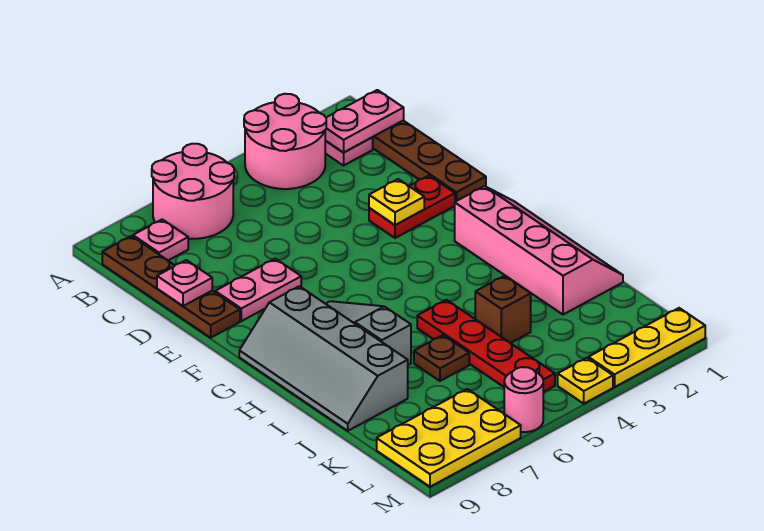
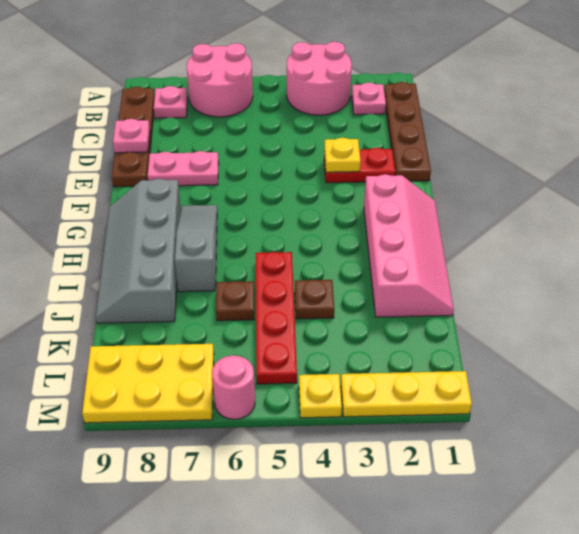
pink plate B1:B2 level 2 -> none
brown brick J4 level 1 -> brown plate J4 level 1

